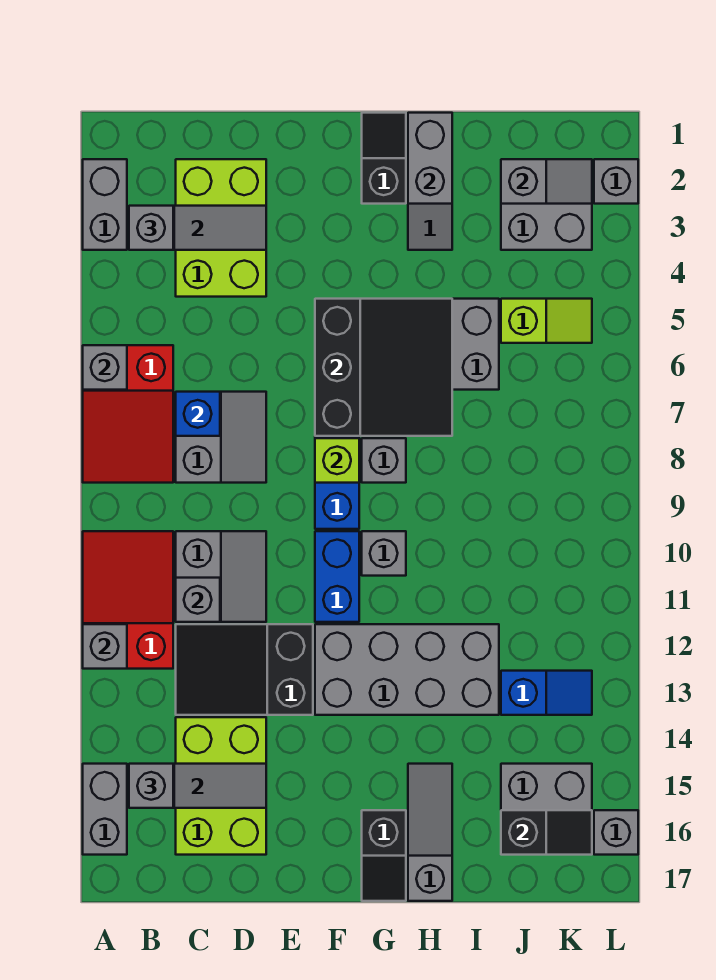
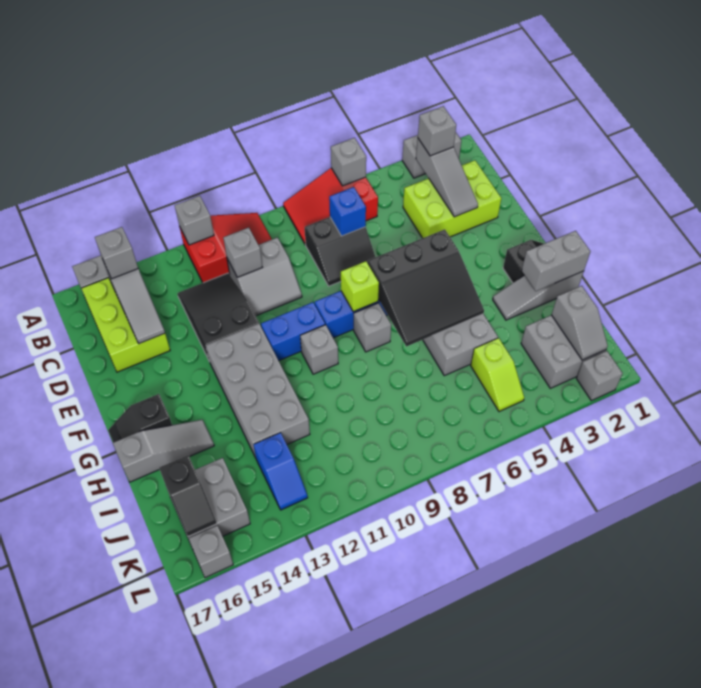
grey slope C7:D8 level 1 top C -> black slope C7:D8 level 1 top C
lime brick C14:D16 level 1 -> lime brick B15:D16 level 1

